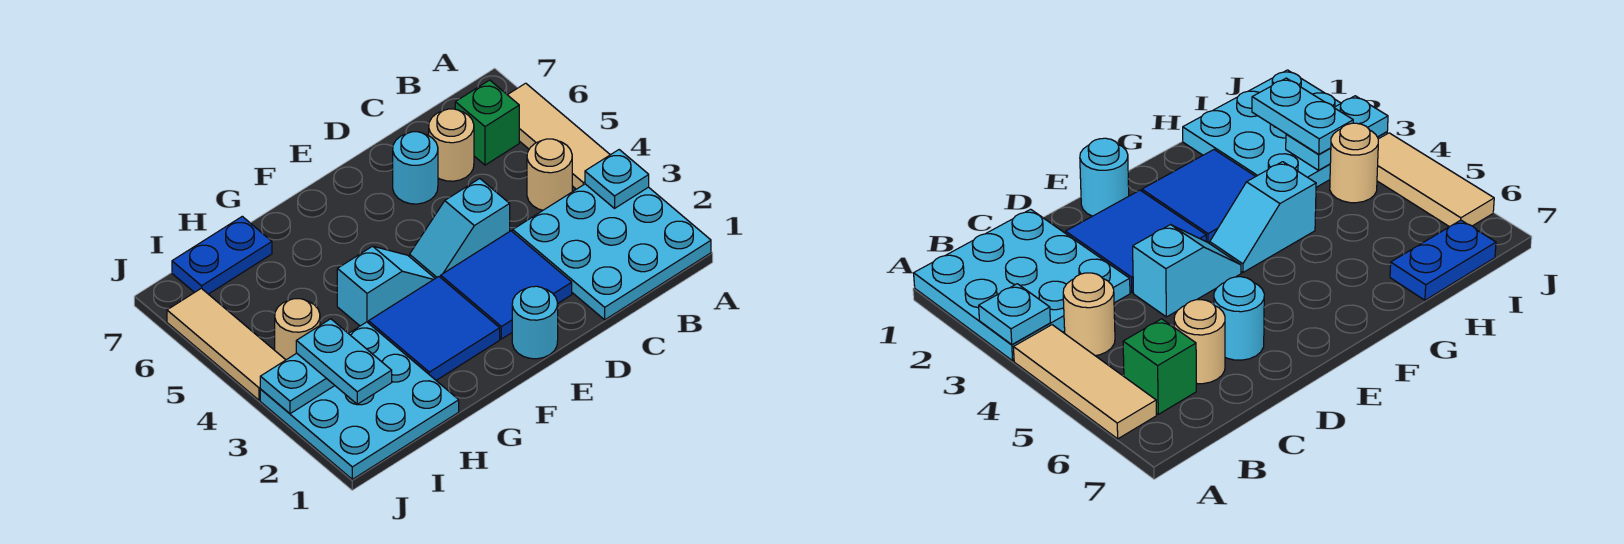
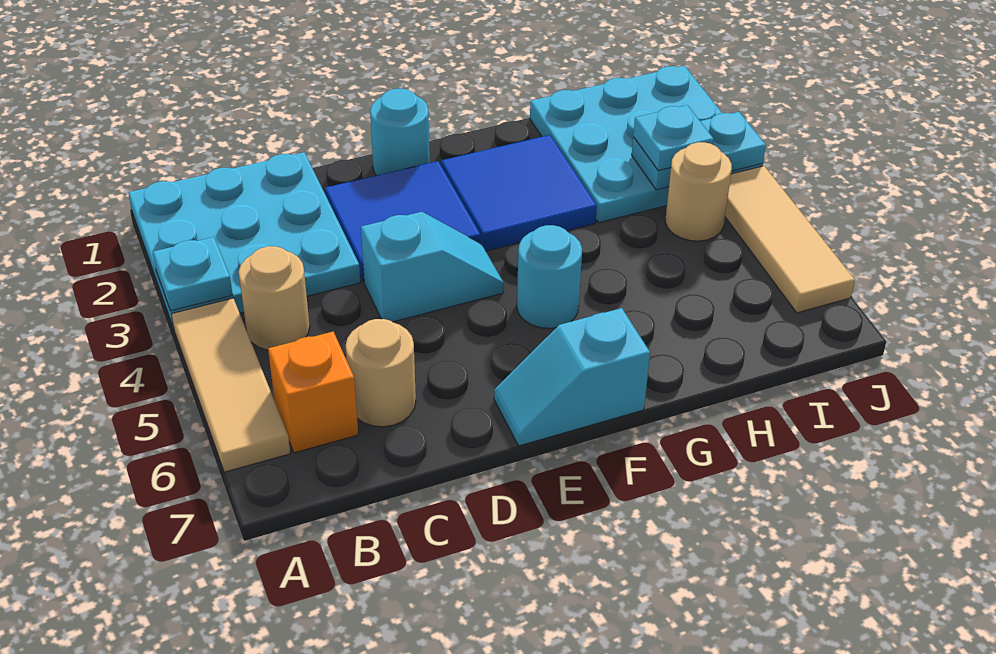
green brick B6 level 1 -> orange brick B6 level 1
cyan round brick D6 level 1 -> cyan round brick F5 level 1
cyan slope F4:G4 level 1 top G -> cyan slope E7:F7 level 1 top F
blue plate H7:I7 level 1 -> none
cyan plate I2:I3 level 3 -> cyan plate I3 level 3

